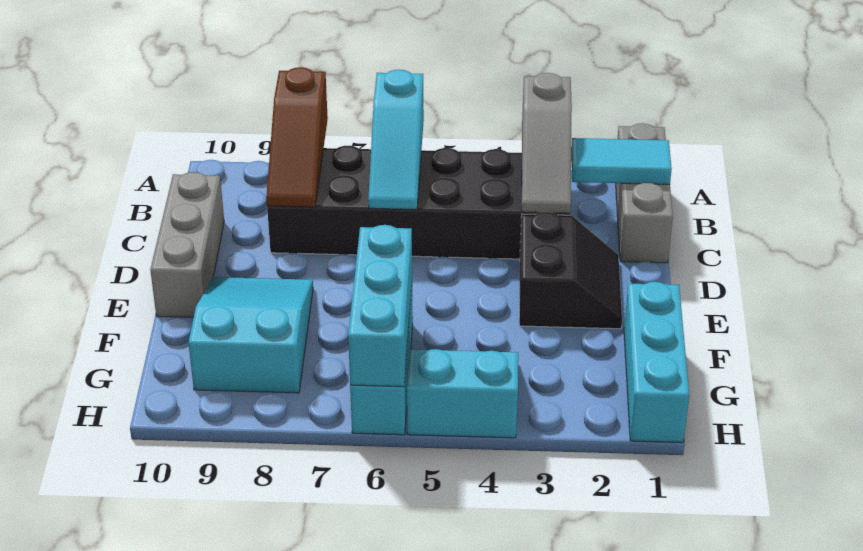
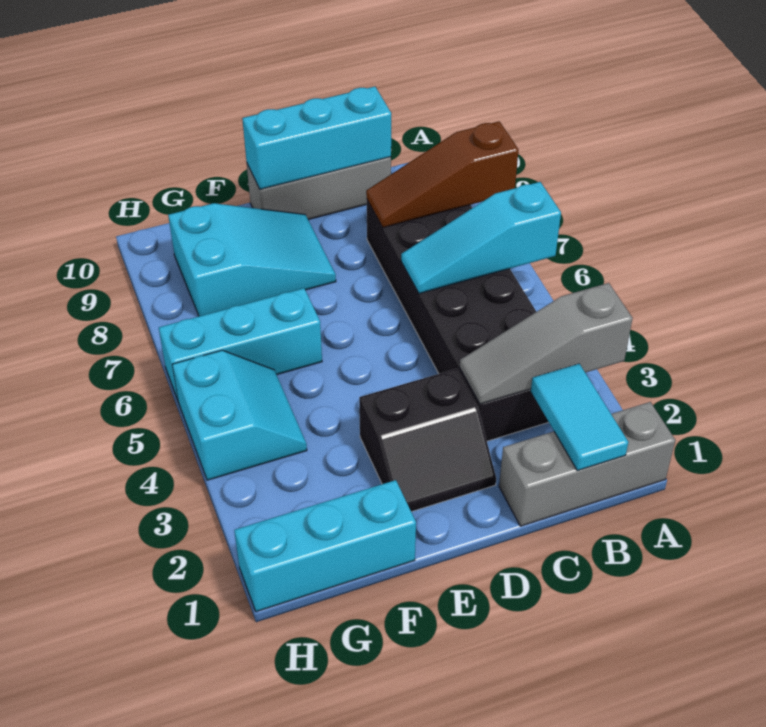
cyan brick F6:H6 level 2 -> cyan brick C10:E10 level 2

